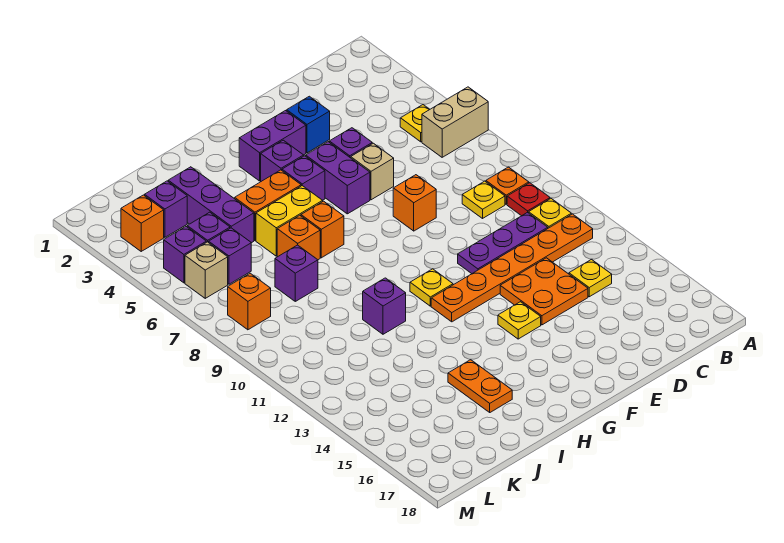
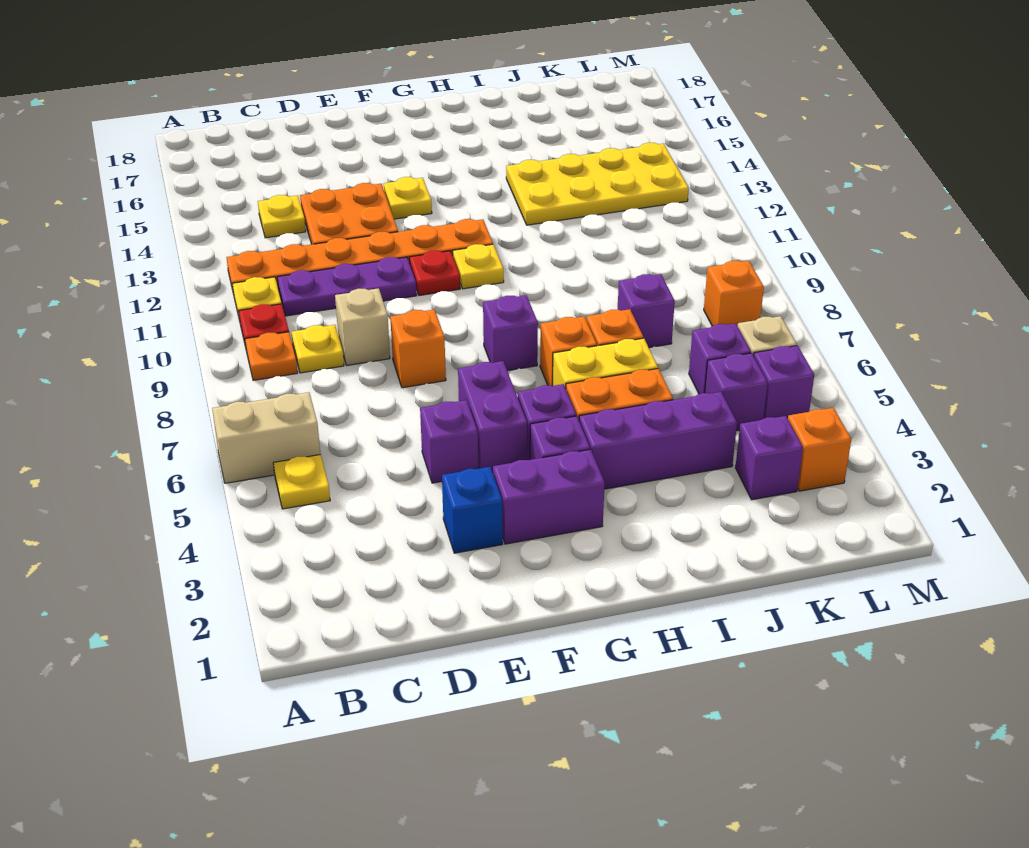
tan brick E6 level 1 -> tan brick D9 level 1
none -> red plate F11 level 1
purple brick I11 level 1 -> purple brick G8 level 1
none -> yellow plate I13:L14 level 1
orange plate I15:I16 level 1 -> none
purple brick J3:J5 level 1 -> purple brick H4:J4 level 1

